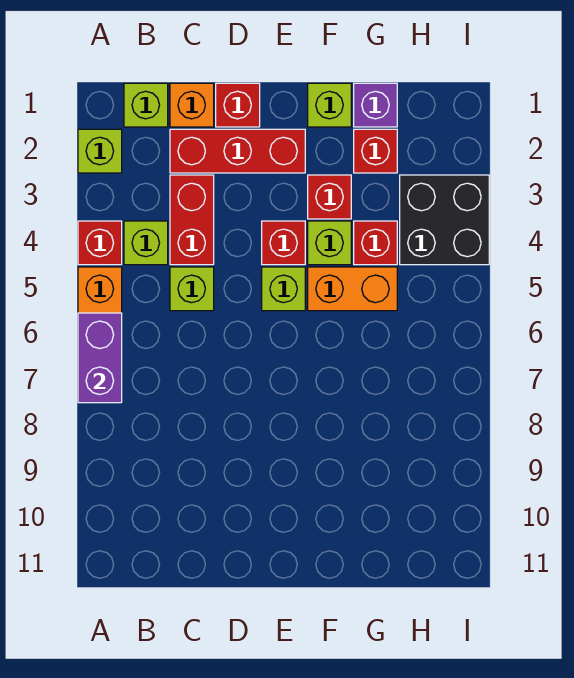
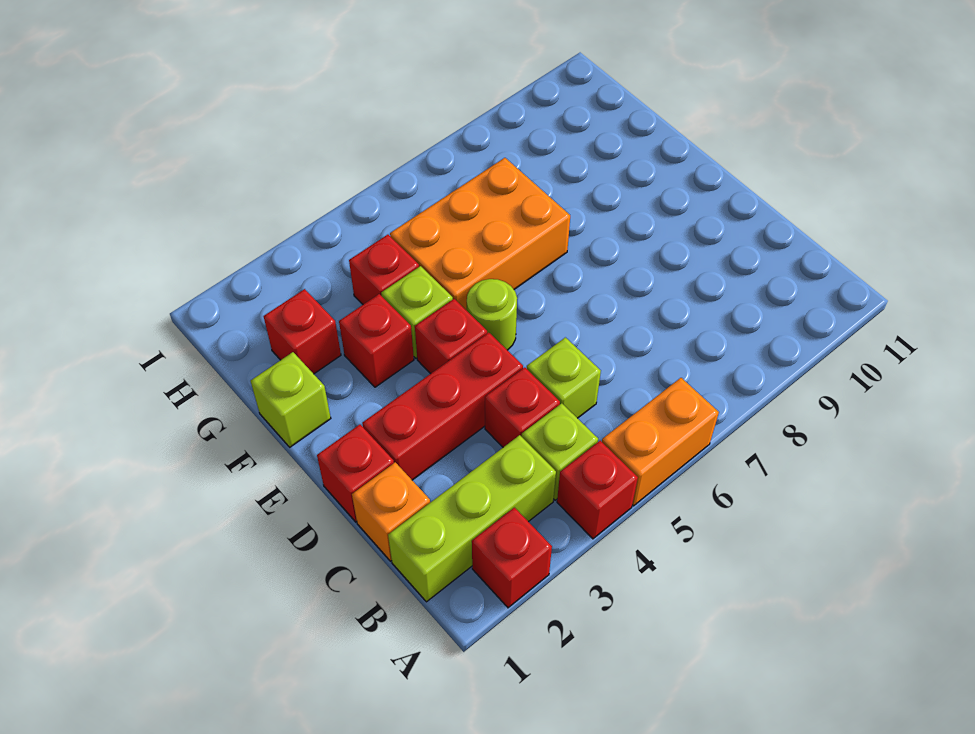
lime brick A2 level 1 -> red brick A2 level 1
purple brick A6:A7 level 2 -> none
lime brick B1 level 1 -> lime brick B1:B3 level 1
red brick C2:E2 level 1 -> red brick D2:D4 level 1
red brick C3:C4 level 1 -> red brick C4 level 1
lime brick E5 level 1 -> lime round brick E5 level 1
orange brick F5:G5 level 1 -> orange brick F5:G7 level 1
purple brick G1 level 1 -> none
black brick H3:I4 level 1 -> none

